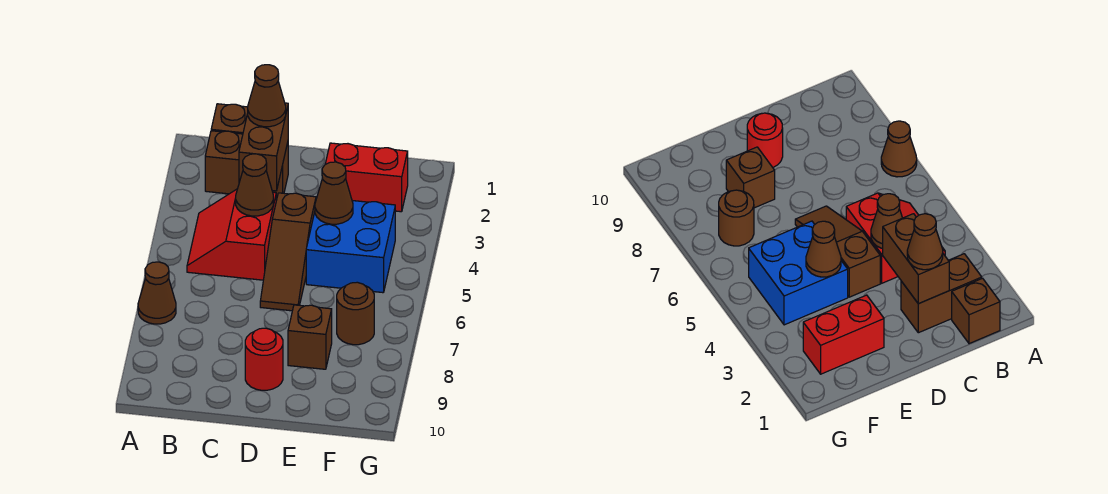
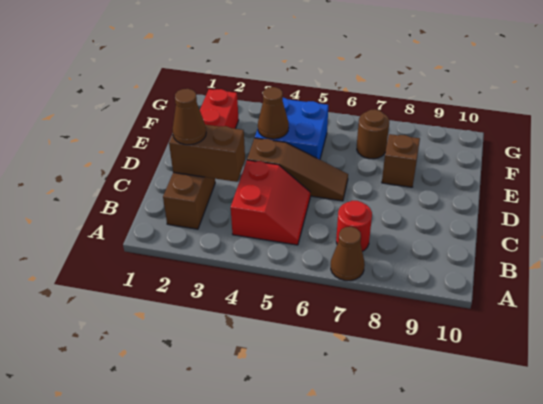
brown brick B1 level 1 -> none
red slope B4:C5 level 1 top C -> red slope B4:C5 level 1 top 4
brown cone C4 level 2 -> none
red round brick D9 level 1 -> red round brick B7 level 1

